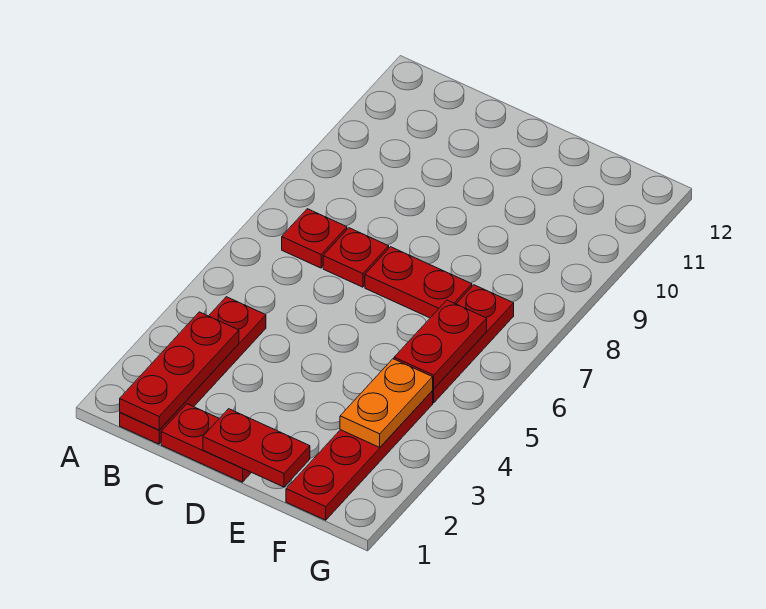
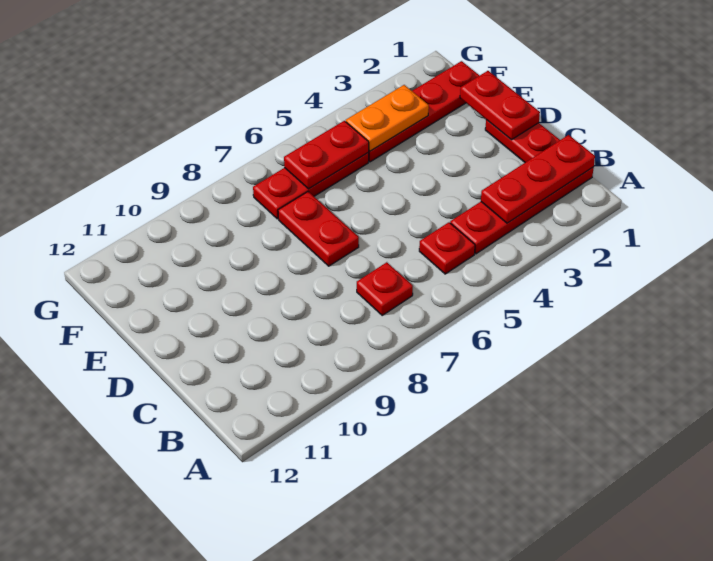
red plate C7 level 1 -> red plate B5 level 1

